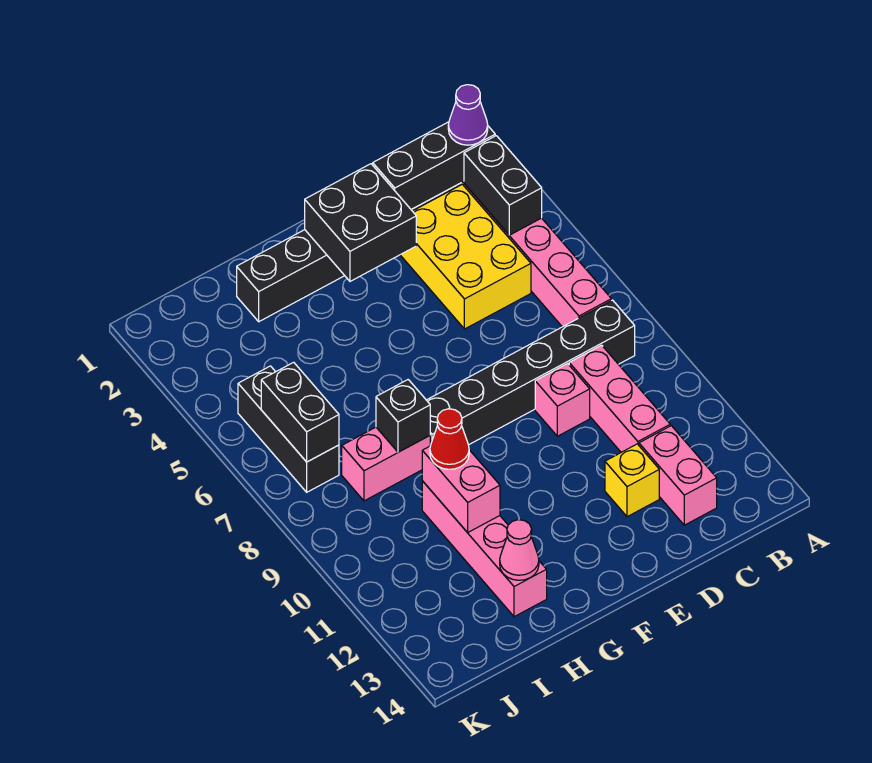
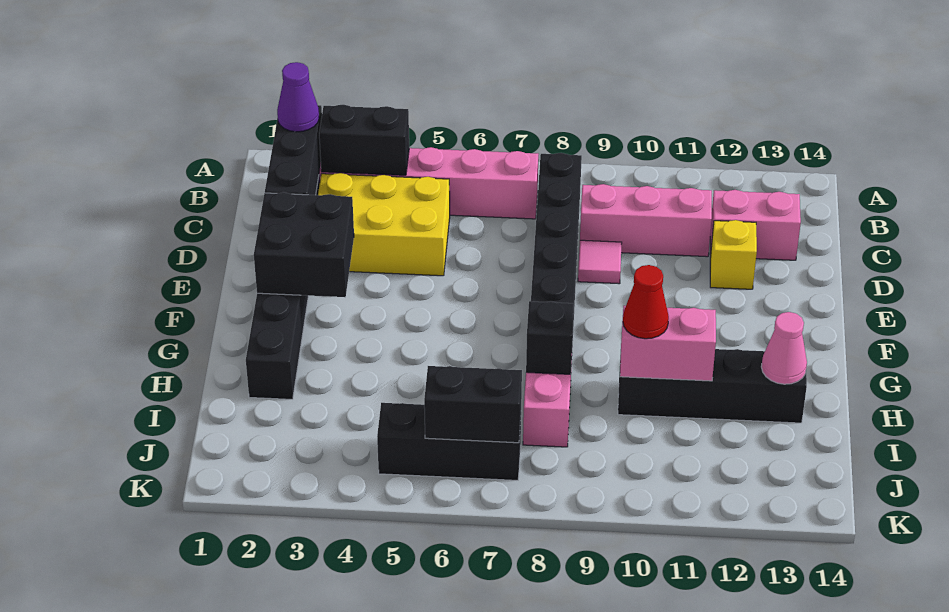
pink brick D9 level 1 -> pink tile D9 level 1
pink brick H10:H13 level 1 -> black brick H10:H13 level 1

